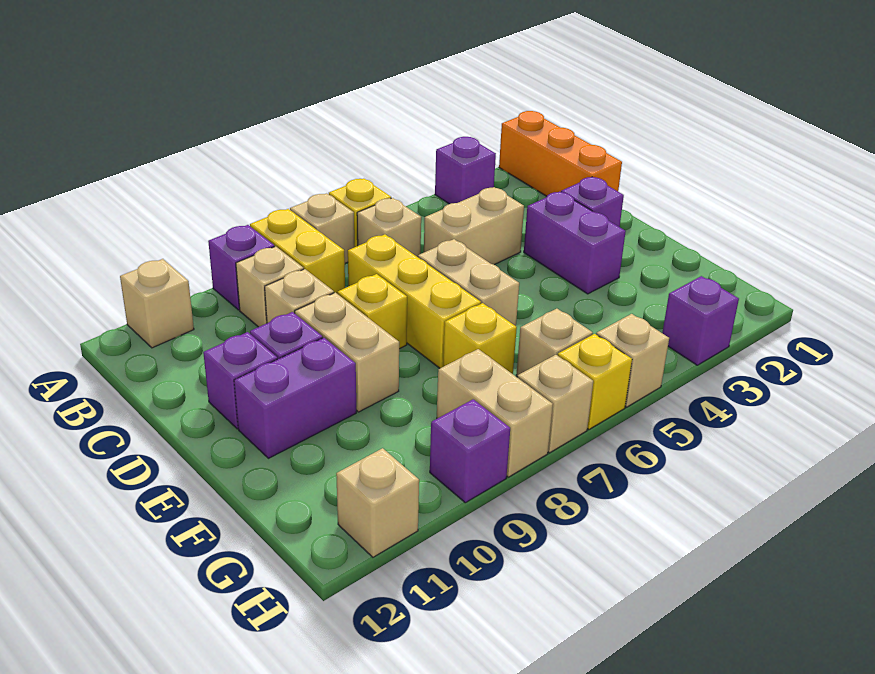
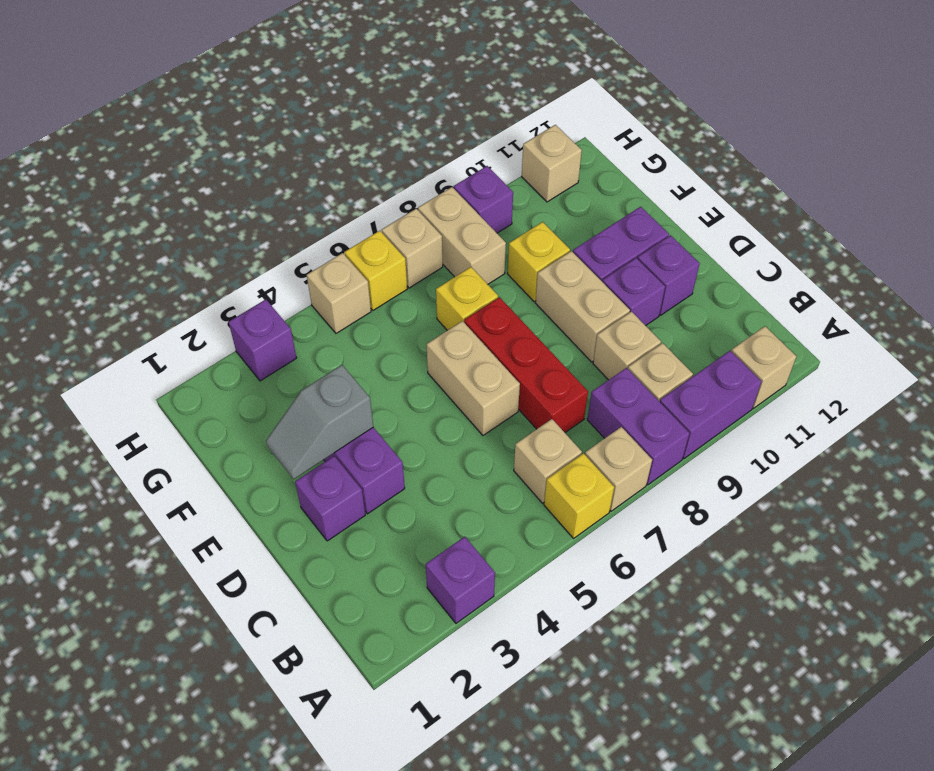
orange brick A1:C1 level 1 -> none
yellow brick A8:B8 level 1 -> purple brick A8:B8 level 1
purple brick A9 level 1 -> purple brick A9:A10 level 1
tan brick C4:C5 level 1 -> none
yellow brick C7:E7 level 1 -> red brick C7:E7 level 1
yellow brick D8 level 1 -> yellow brick F9 level 1
none -> grey slope E2:E3 level 2 top 3
tan brick G6 level 1 -> none

